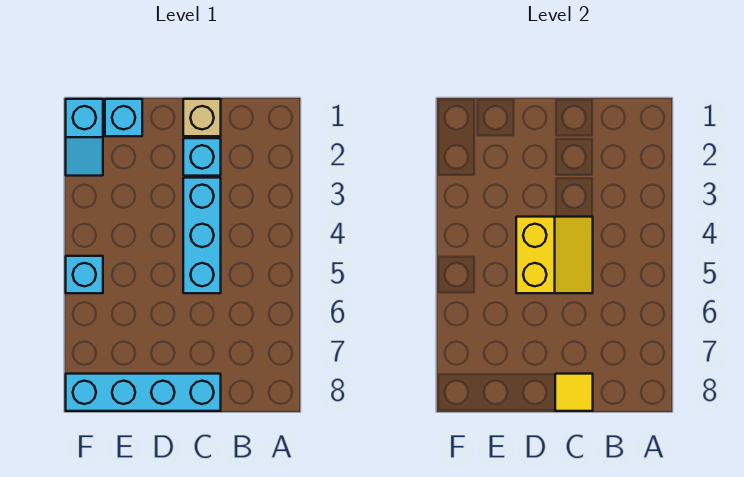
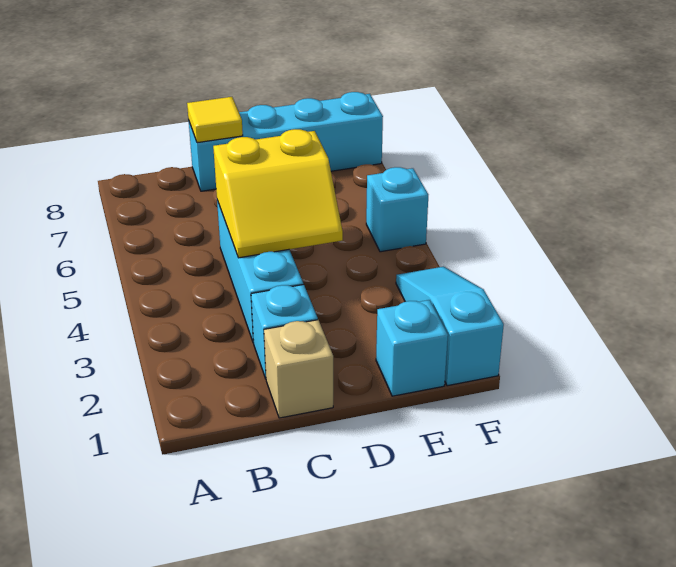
yellow slope C4:D5 level 2 top D -> yellow slope C4:D5 level 2 top 5
cyan slope F1:F2 level 1 top 1 -> cyan slope F1:F3 level 1 top 1

